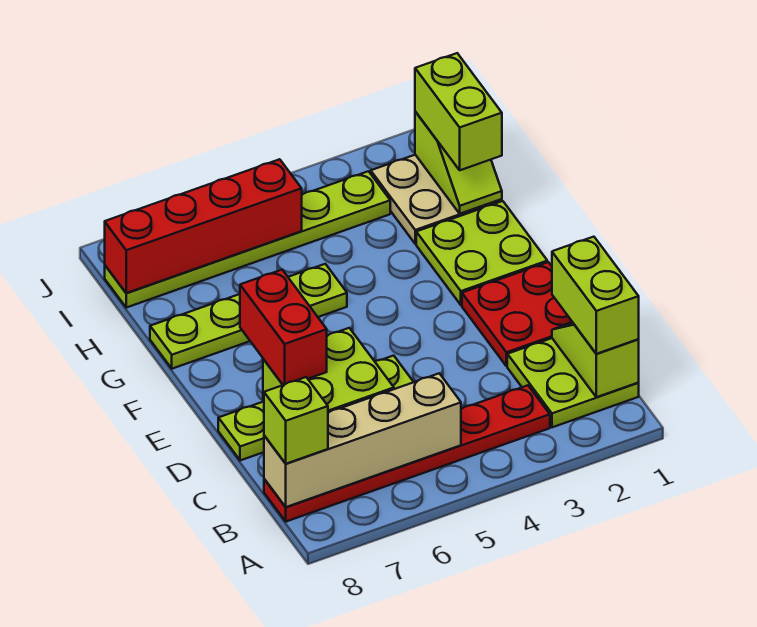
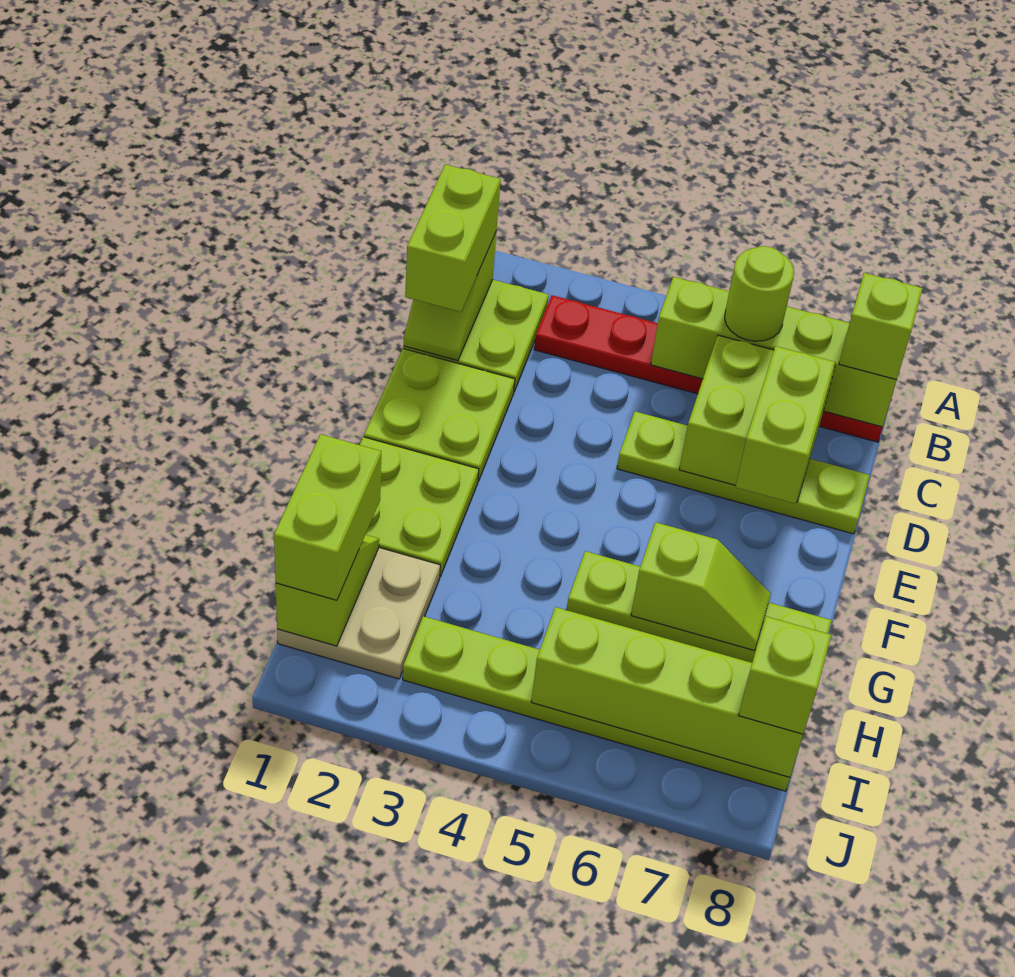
tan brick B5:B8 level 2 -> lime brick B5:B8 level 2
none -> lime round brick B6 level 3
red plate D1:E2 level 1 -> lime plate D1:E2 level 1
red brick D7:E7 level 3 -> lime brick D7:E7 level 3
none -> lime slope G6:G7 level 2 top 6
red brick I5:I8 level 2 -> lime brick I5:I8 level 2
none -> lime brick I8 level 3

